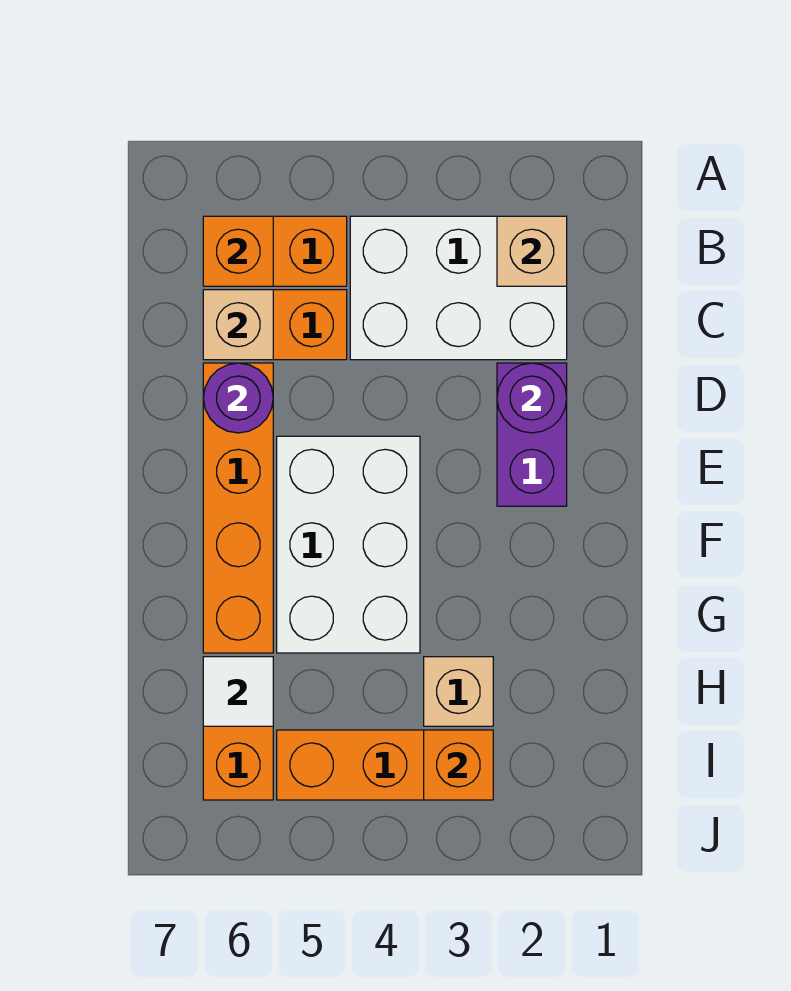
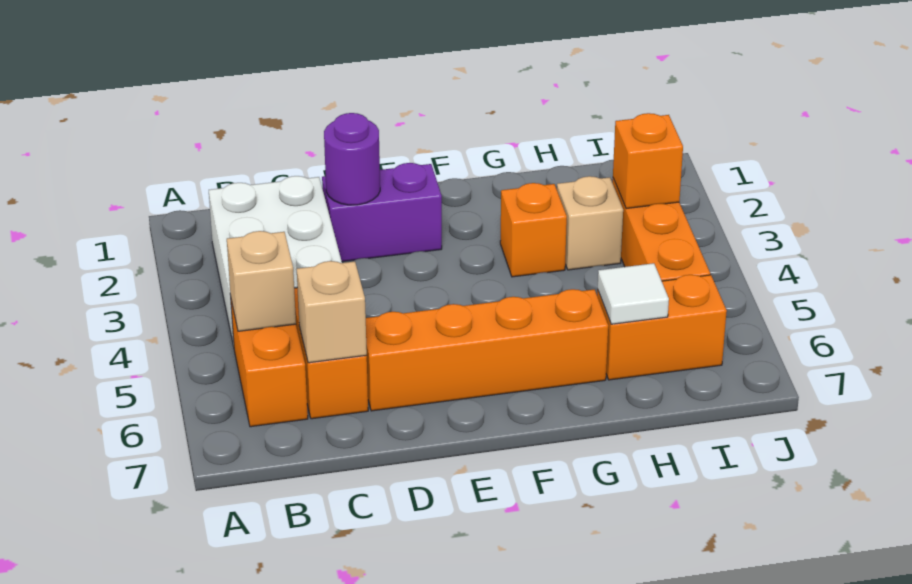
tan brick B2 level 2 -> tan brick B5 level 2
orange brick B6 level 2 -> orange brick G3 level 1
purple round brick D6 level 2 -> none
white brick E4:G5 level 1 -> none

